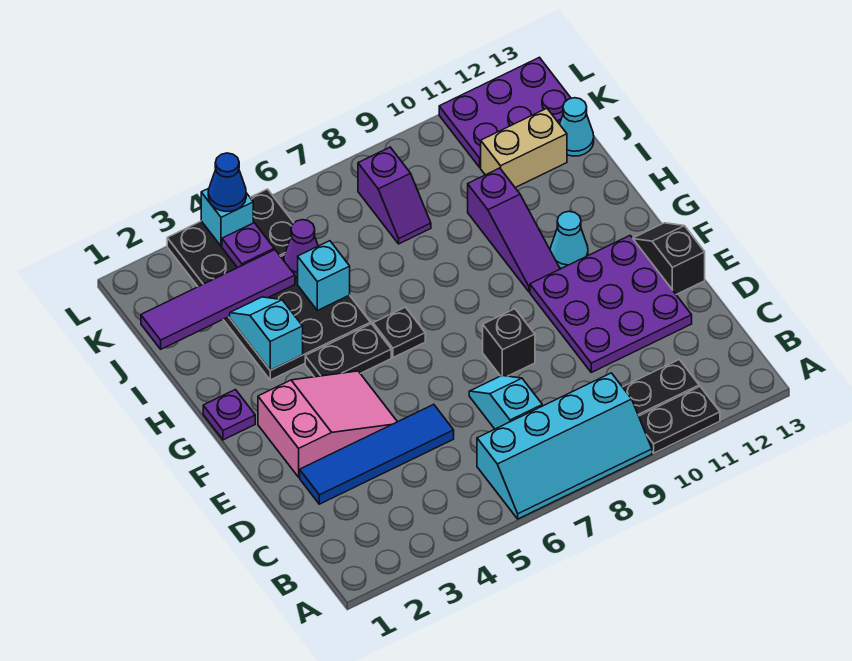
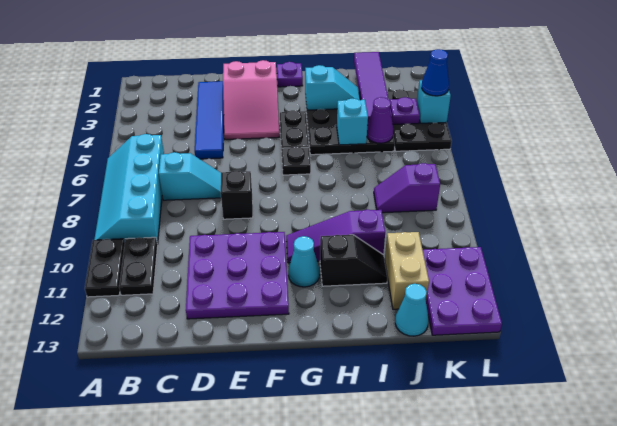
black slope E13:F13 level 1 top E -> black slope H11:I11 level 1 top H

